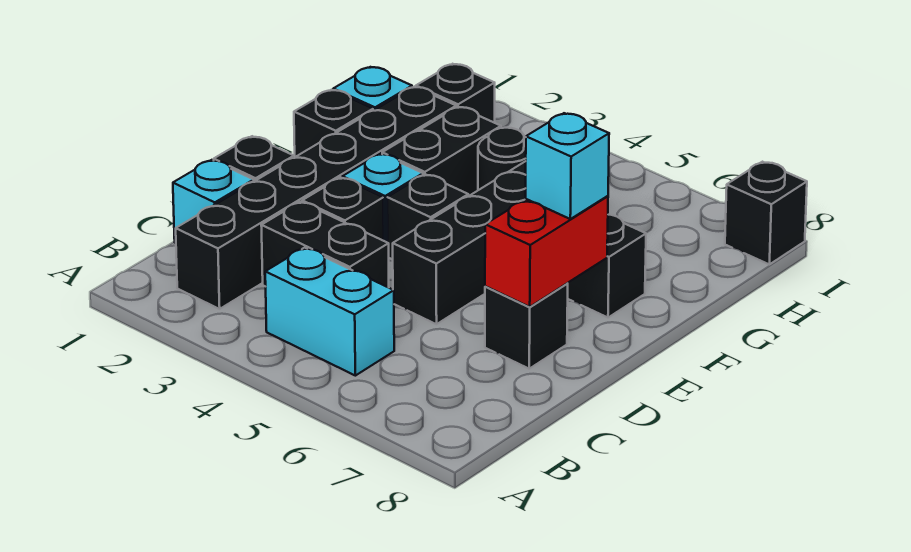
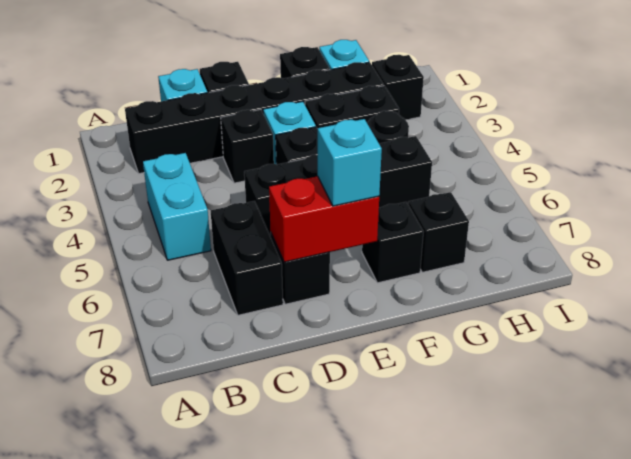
black brick C3:C4 level 1 -> black brick C6:C7 level 1
black brick I8 level 1 -> black brick G7 level 1

